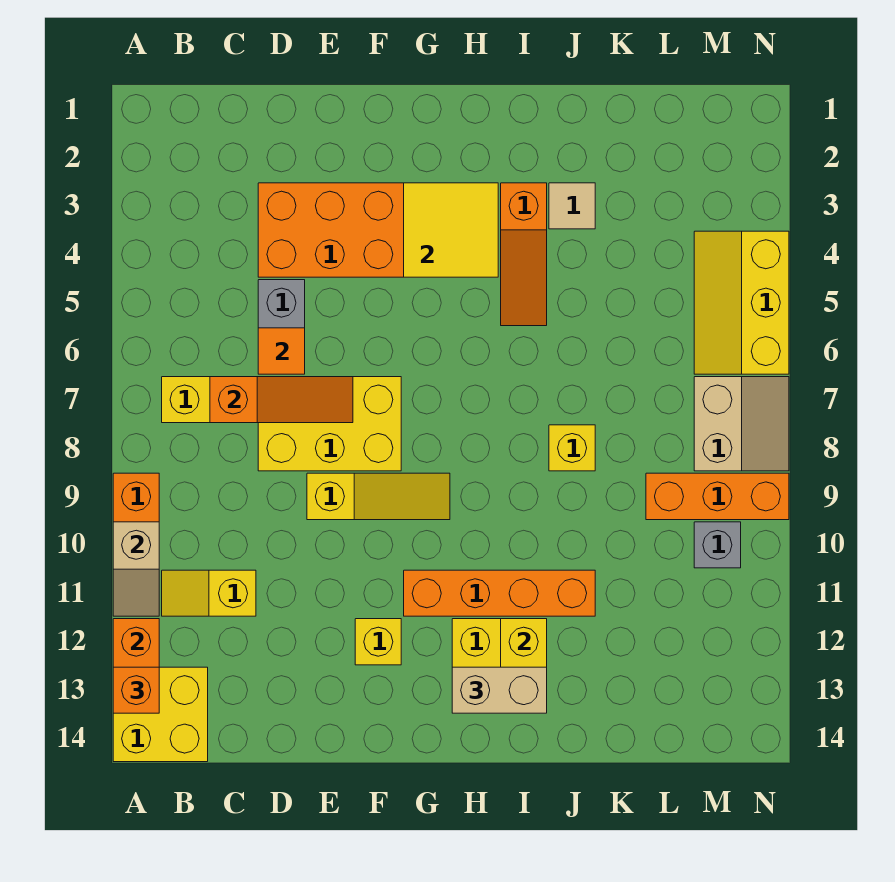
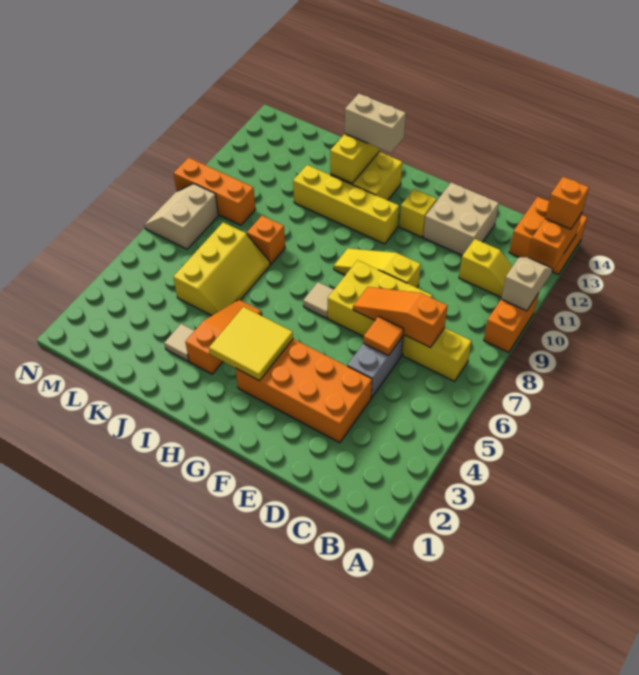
yellow brick A13:B14 level 1 -> orange brick A13:B14 level 1
none -> tan brick D12:E13 level 1
none -> tan tile G7 level 1
orange brick G11:J11 level 1 -> yellow brick G11:J11 level 1
yellow brick J8 level 1 -> orange brick J8 level 1
yellow slope M4:N6 level 1 top N -> yellow slope J5:K7 level 1 top K
grey brick M10 level 1 -> none

